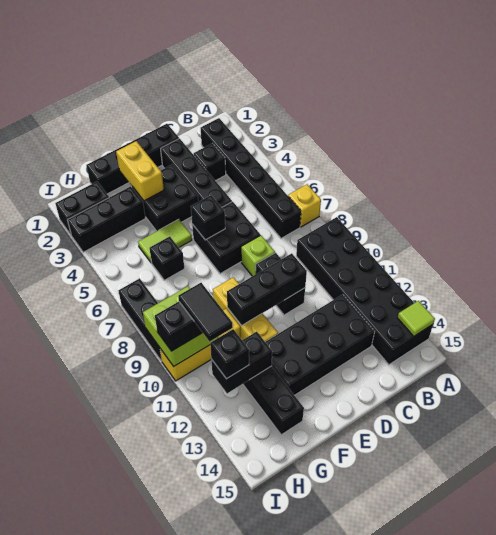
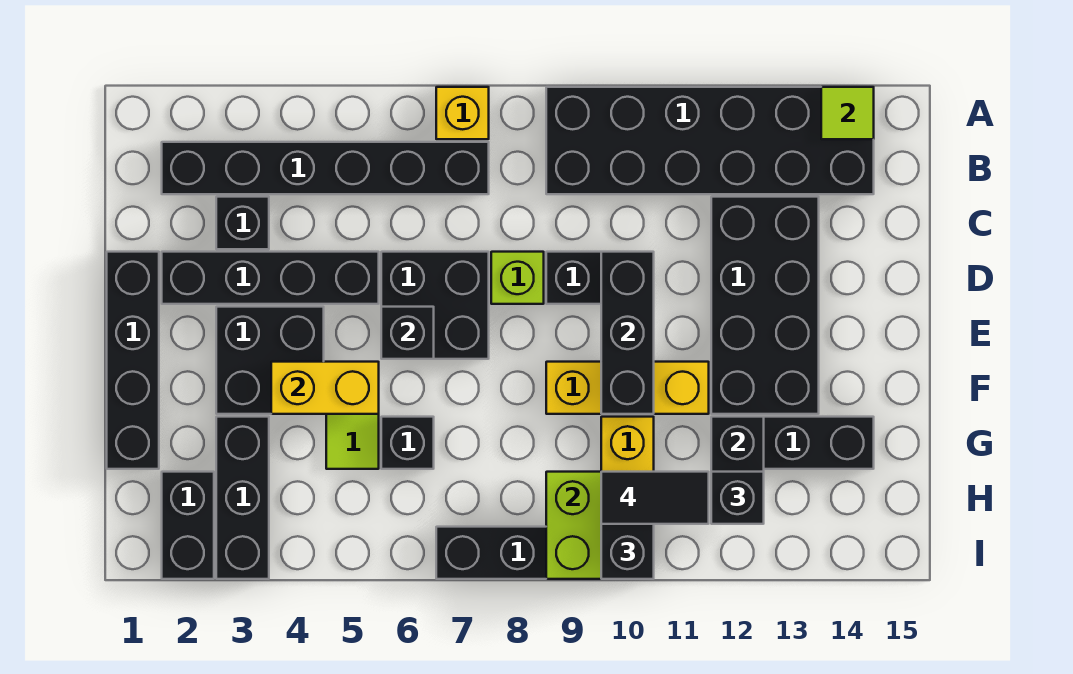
yellow brick F2:F3 level 2 -> yellow brick F4:F5 level 2

